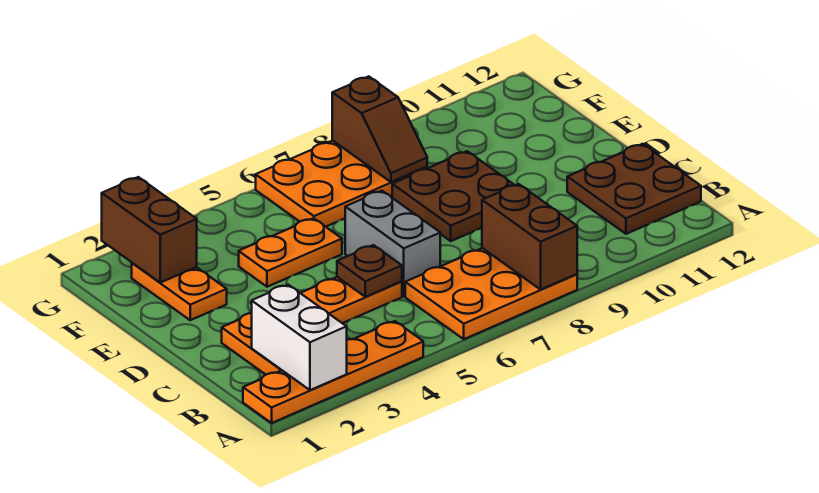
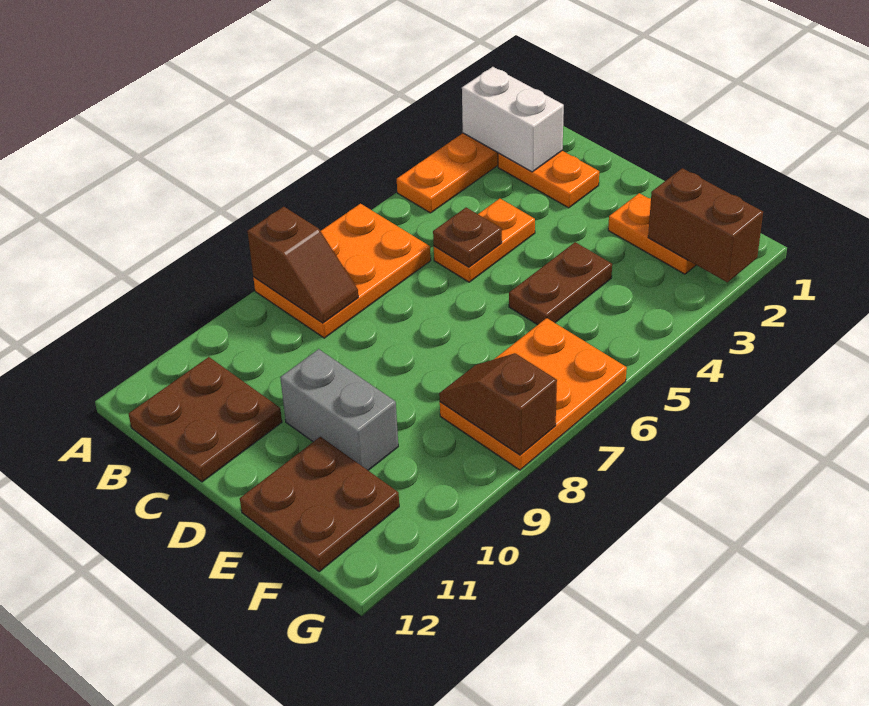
brown brick A8:B8 level 2 -> brown slope A8:B8 level 2 top A
grey brick C6:D6 level 1 -> grey brick D10:E10 level 1
brown plate D8:E9 level 1 -> brown plate E11:F12 level 1
orange plate E4:E5 level 1 -> brown plate E4:E5 level 1

